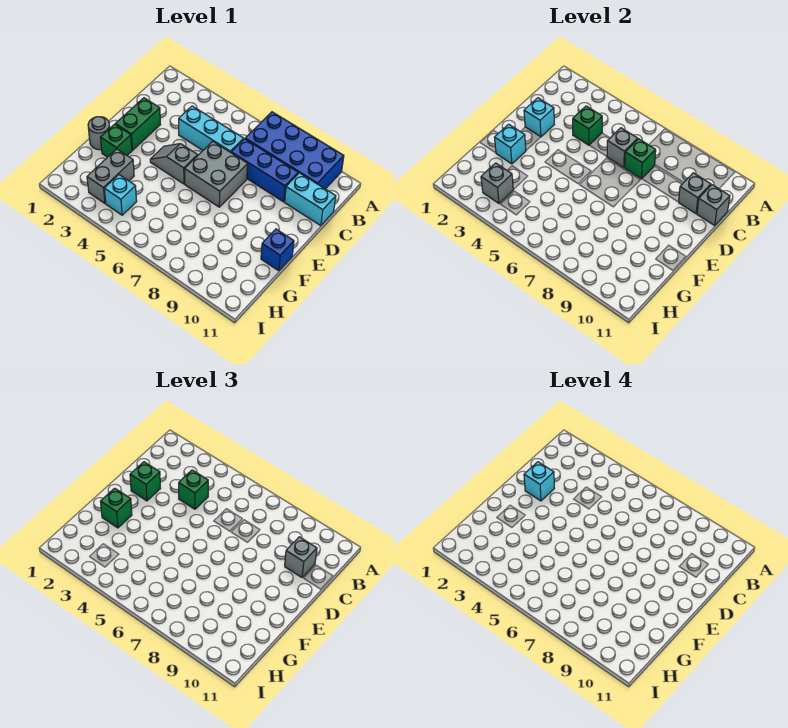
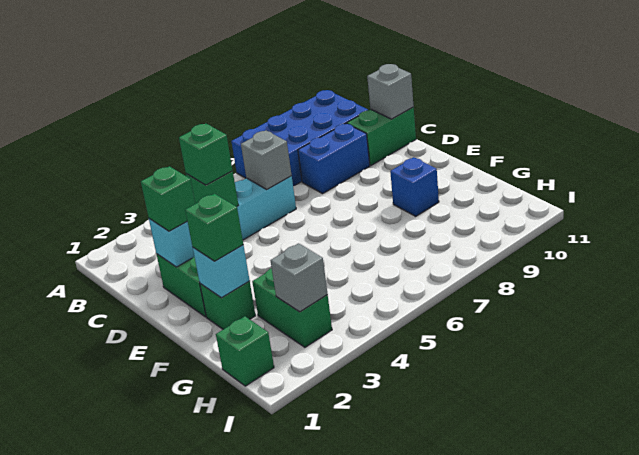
blue brick C7:C9 level 1 -> blue brick C8:C9 level 1
green brick C7 level 2 -> green brick H1 level 1
cyan brick C10:C11 level 1 -> green brick C10:C11 level 1
grey brick C10 level 2 -> none
grey brick C10 level 3 -> none
cyan brick D2 level 4 -> none
grey brick D6:E7 level 1 -> none
grey slope E4:E5 level 1 top 5 -> none
grey round brick F1 level 1 -> none
blue brick F11 level 1 -> blue brick F9 level 1
grey brick G3:H3 level 1 -> green brick G3:H3 level 1
cyan brick H4 level 1 -> none

